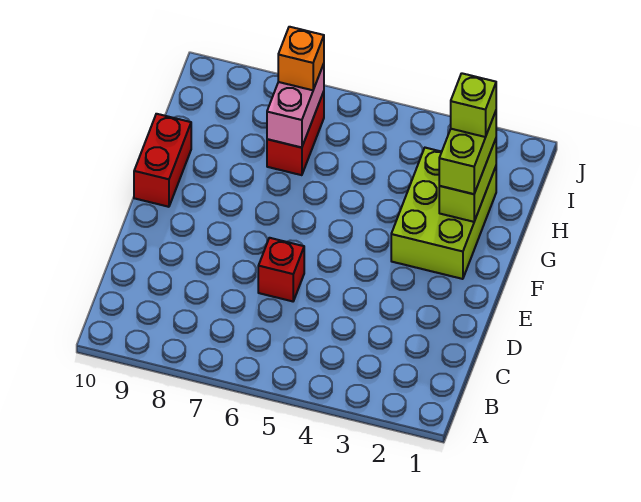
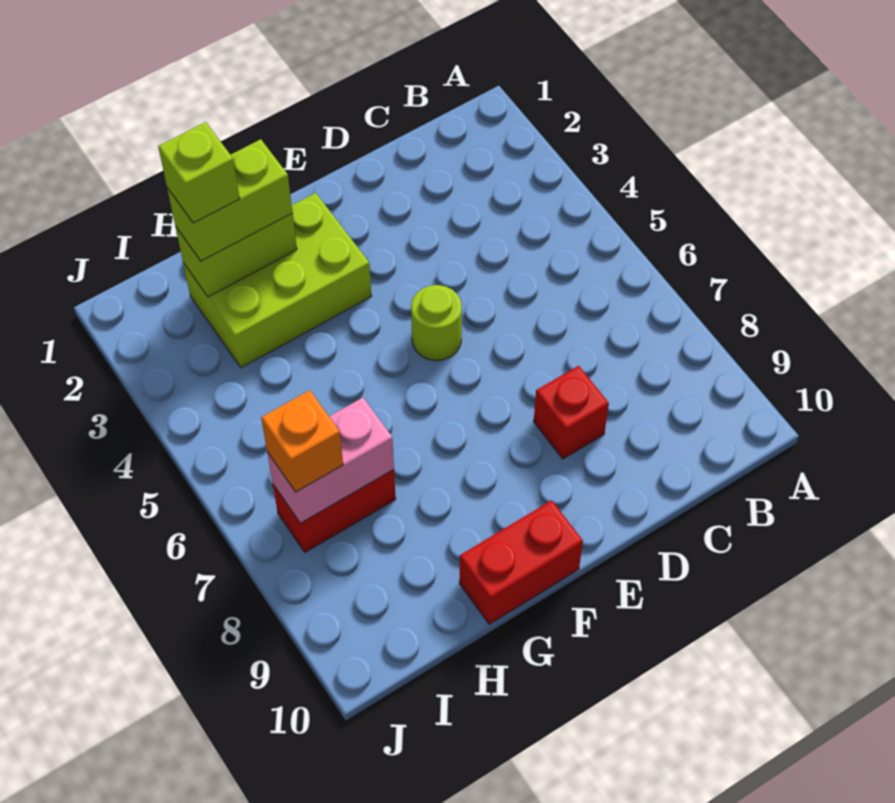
red brick D6 level 1 -> red brick D8 level 1
none -> lime round brick E5 level 1

